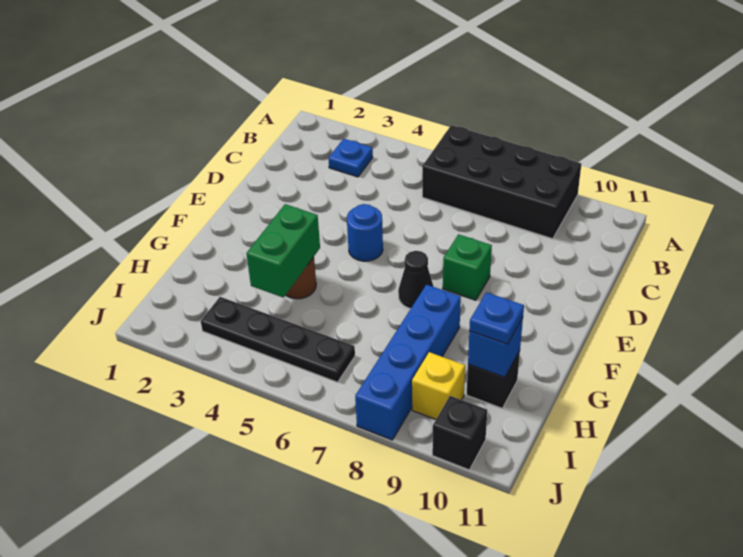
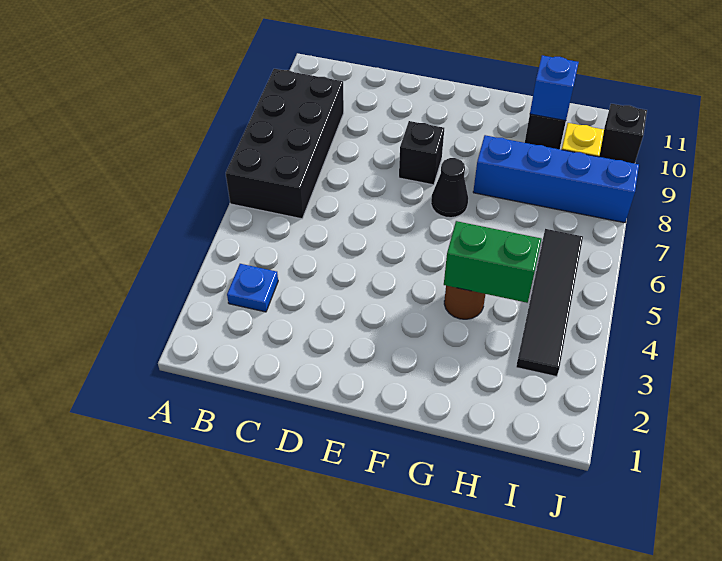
blue round brick E5 level 1 -> none
green brick E8 level 1 -> black brick E8 level 1
blue plate H10 level 3 -> none
black plate I3:I6 level 1 -> black tile I3:I6 level 1

